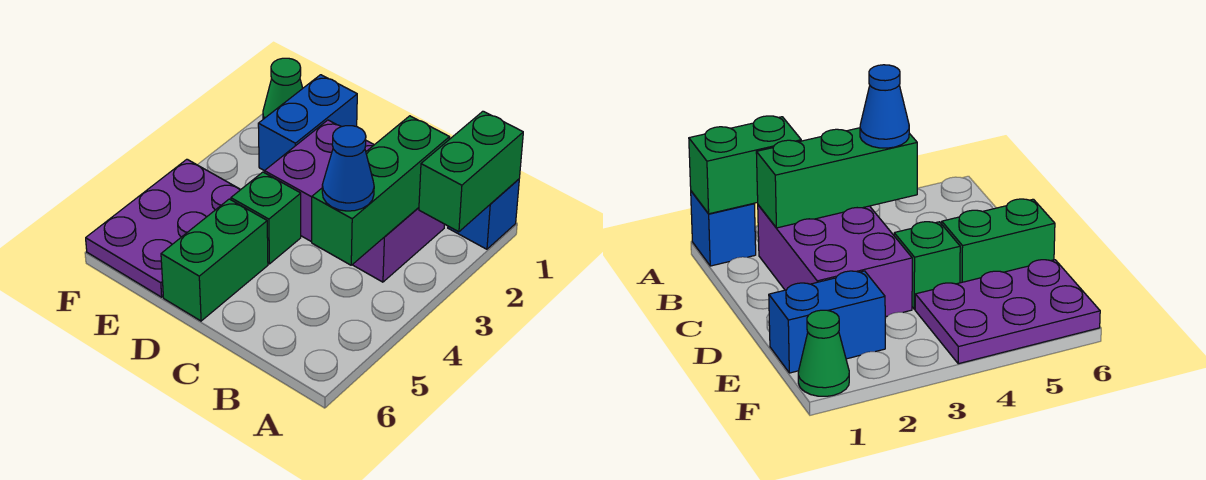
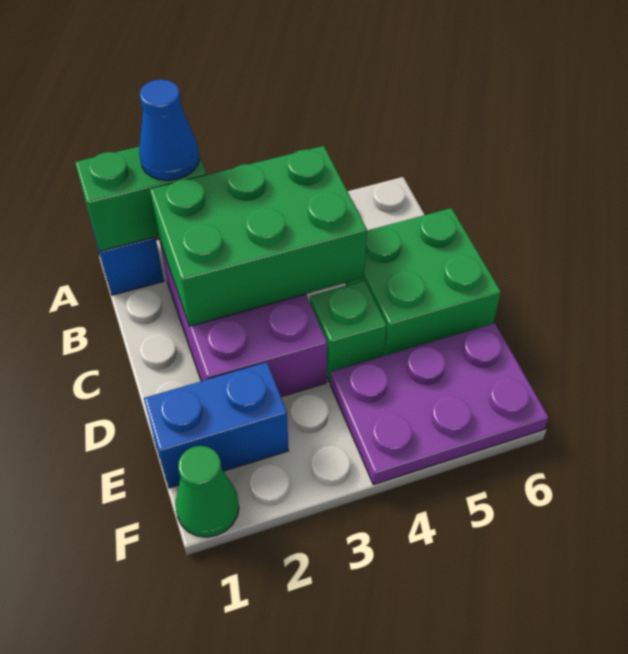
green brick B2:B4 level 2 -> green brick B2:C4 level 2
blue cone B4 level 3 -> blue cone A2 level 3
green brick D5:D6 level 1 -> green brick C5:D6 level 1

